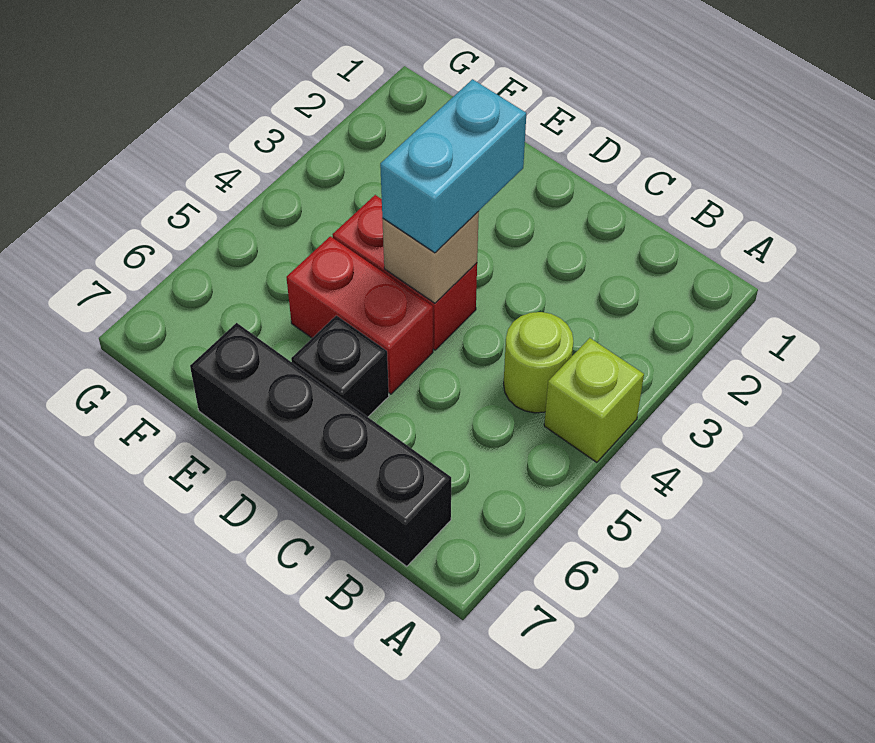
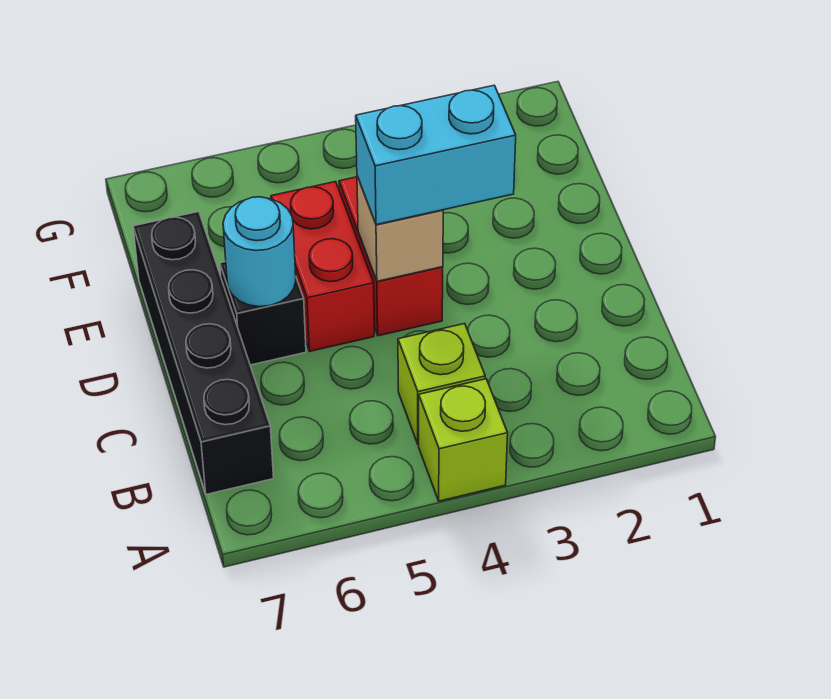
lime round brick B4 level 1 -> lime brick B4 level 1
none -> cyan round brick D6 level 2

